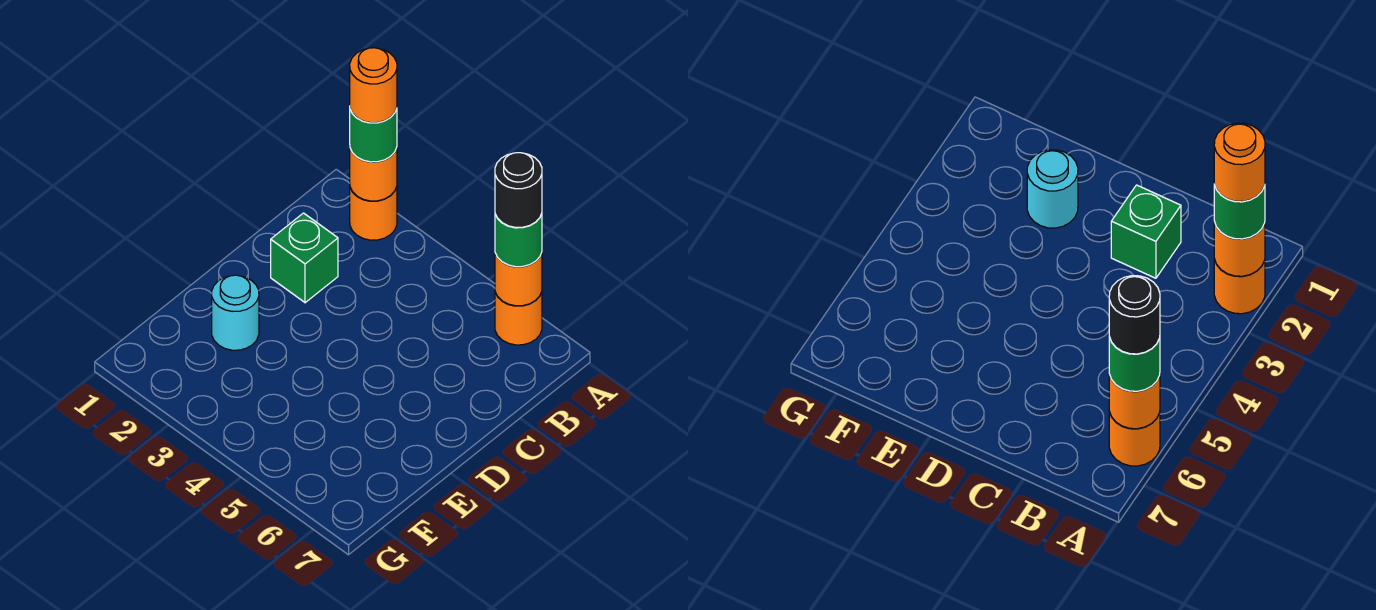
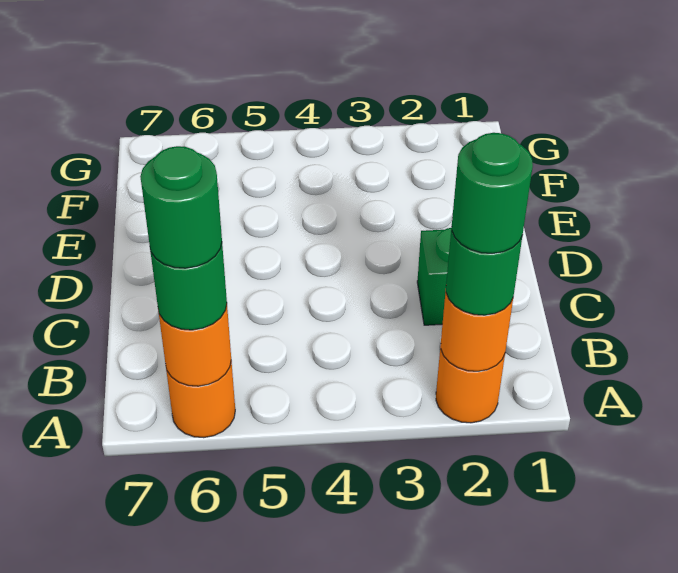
orange round brick A2 level 4 -> green round brick A2 level 4
black round brick A6 level 4 -> green round brick A6 level 4
cyan round brick E2 level 1 -> none

